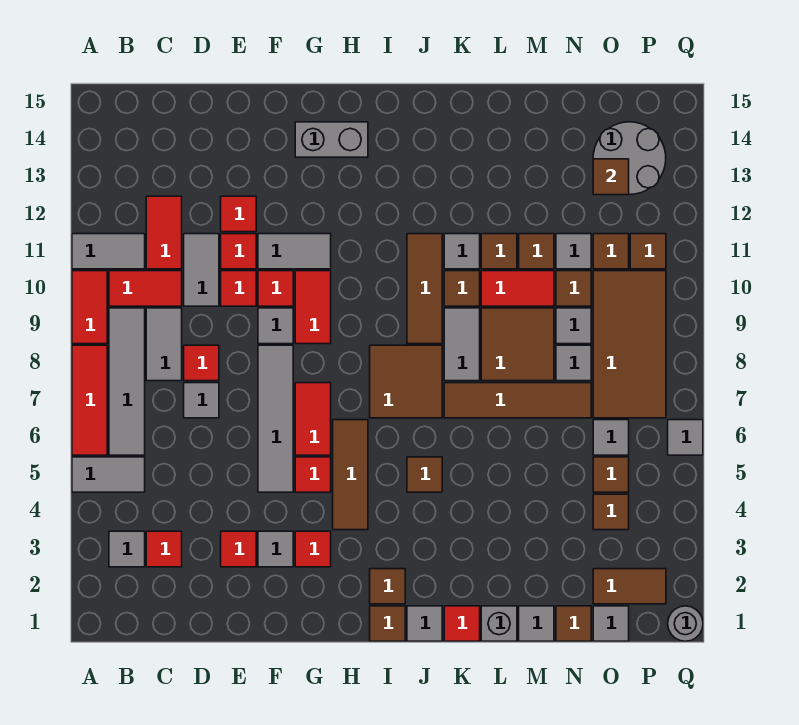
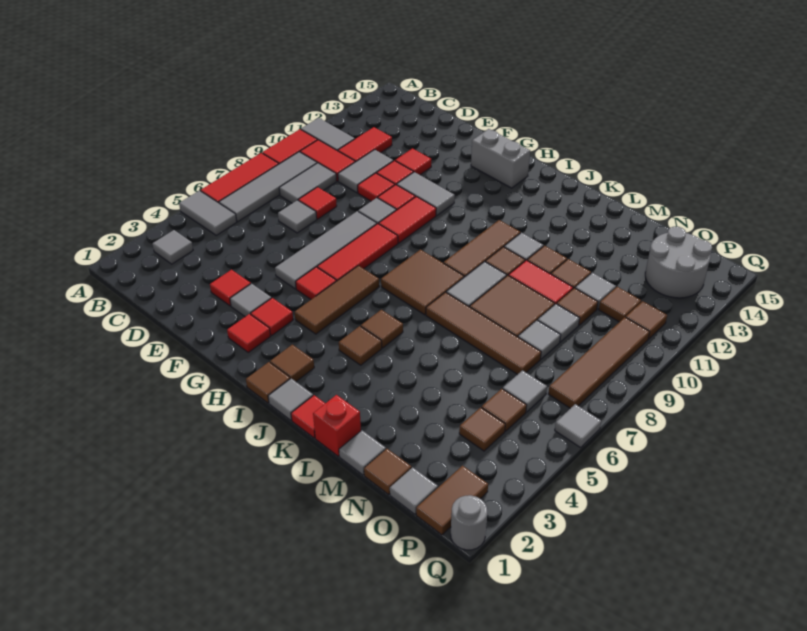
red tile C3 level 1 -> red tile G2 level 1
red tile G6:G7 level 1 -> red tile G6:G8 level 1
grey brick L1 level 1 -> red brick L1 level 1
brown tile O2:P2 level 1 -> brown tile P1:P2 level 1
brown tile O7:P10 level 1 -> brown tile P7:P10 level 1
brown tile O13 level 2 -> brown tile J4 level 1

